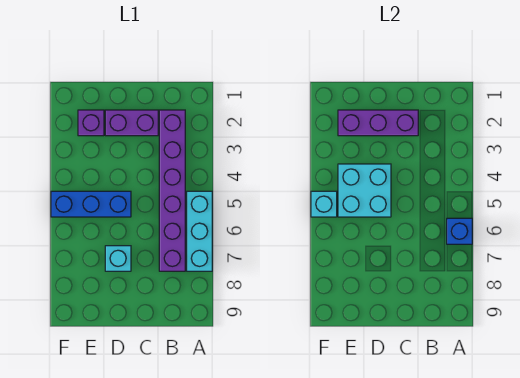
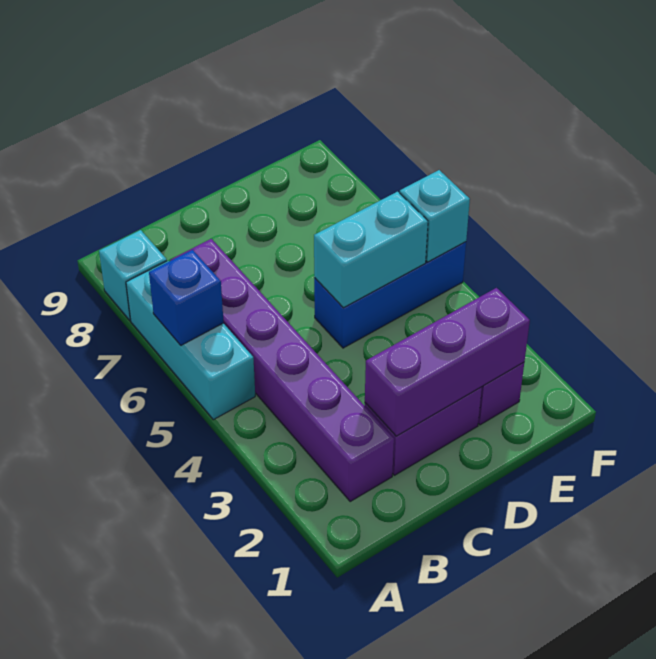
cyan brick D4:E5 level 2 -> cyan brick D5:E5 level 2
cyan brick D7 level 1 -> cyan brick A8 level 1

